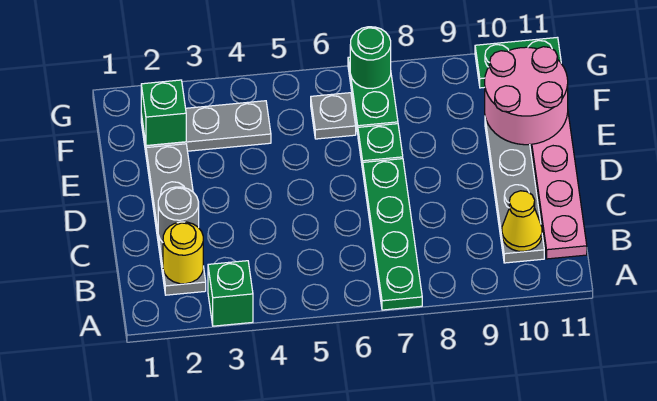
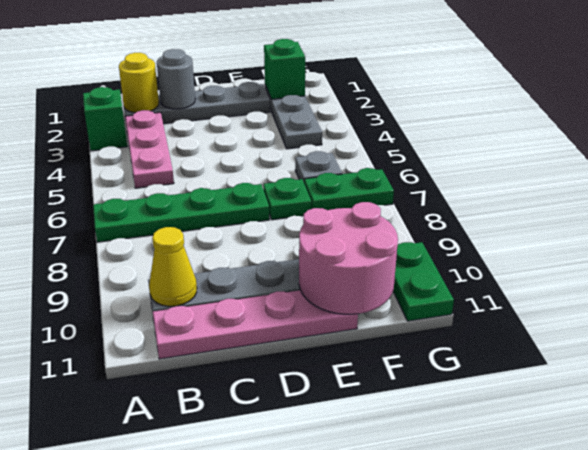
none -> pink plate B3:B5 level 1
green round brick G7 level 2 -> none

